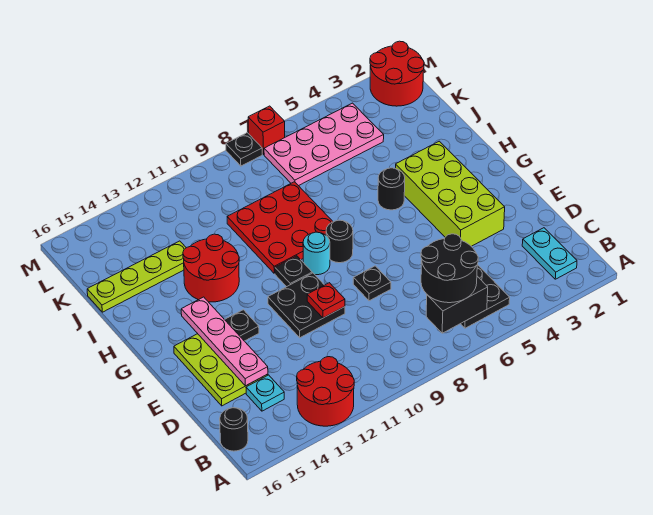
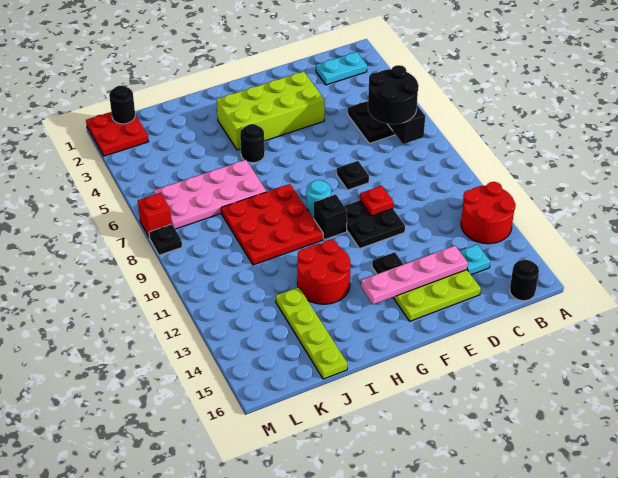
black round brick G8 level 1 -> black round brick L1 level 2
black plate G10 level 1 -> black brick G10 level 1
pink plate K4:L7 level 1 -> pink plate I6:L7 level 1
red round brick L1:M2 level 1 -> red plate L1:M2 level 1

